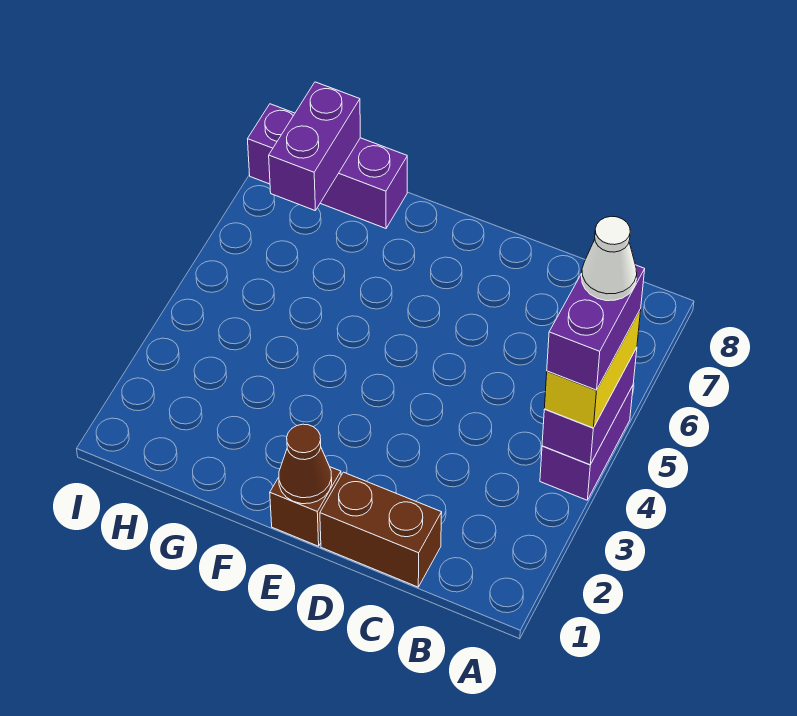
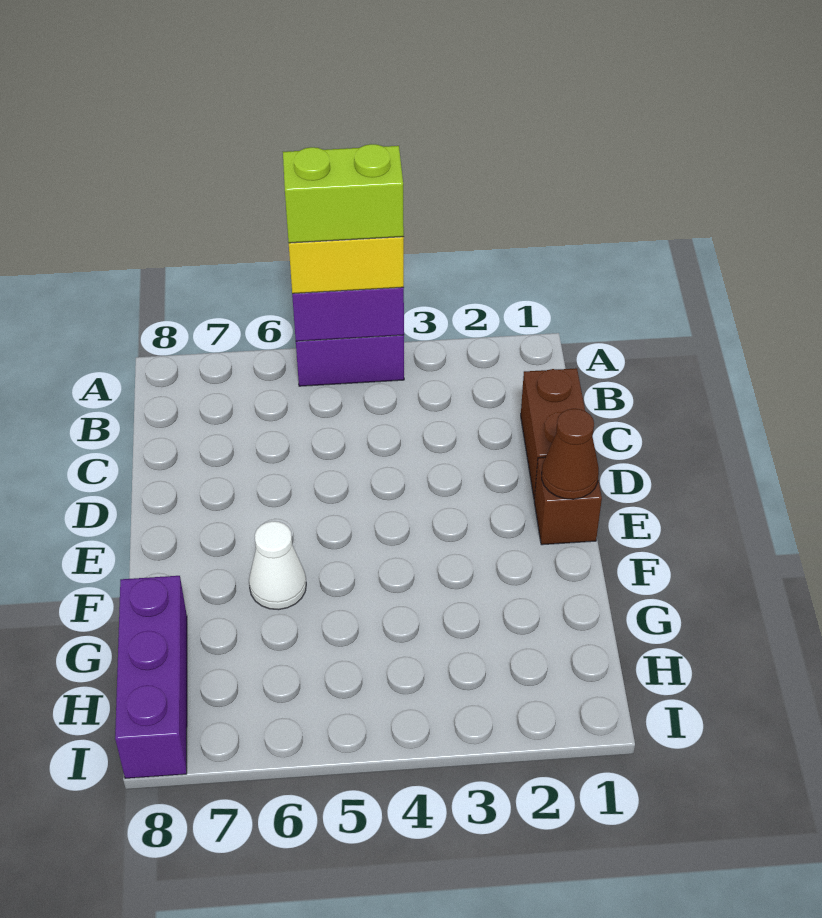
purple brick A4:A5 level 4 -> lime brick A4:A5 level 4
white cone A5 level 5 -> white cone F6 level 1
purple brick H7:H8 level 2 -> none

